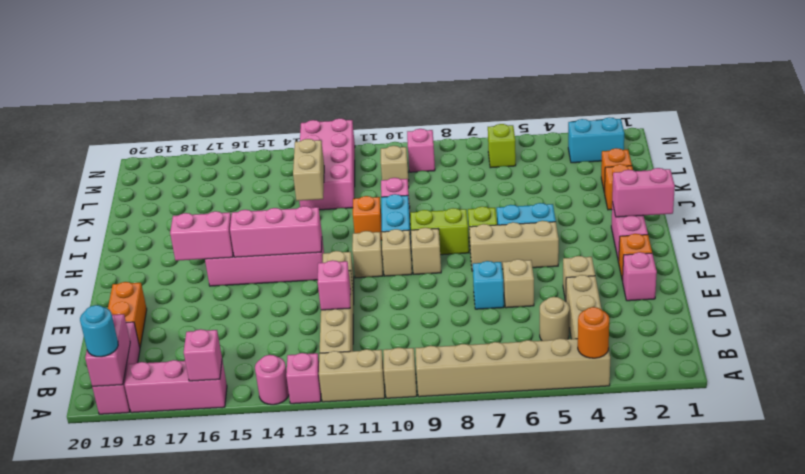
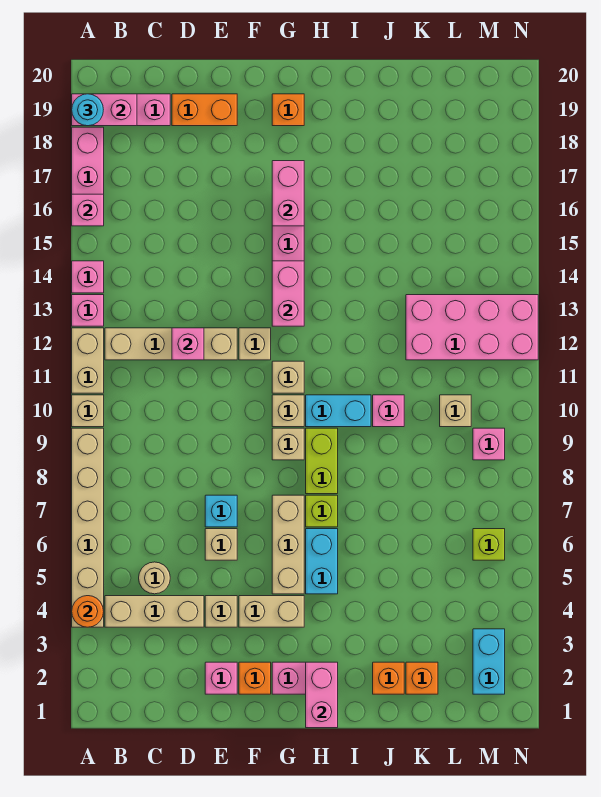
pink round brick A14 level 1 -> pink brick A14 level 1
pink brick G13:G15 level 2 -> pink brick G13:G14 level 2
orange brick I11 level 1 -> orange brick G19 level 1
tan brick J13:K13 level 2 -> tan brick F4:G4 level 1

